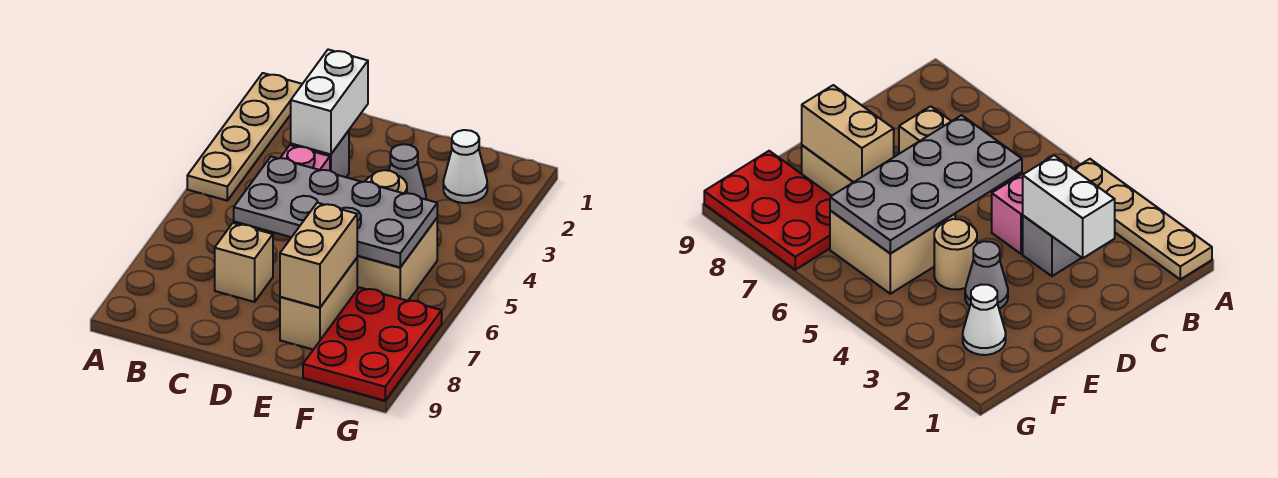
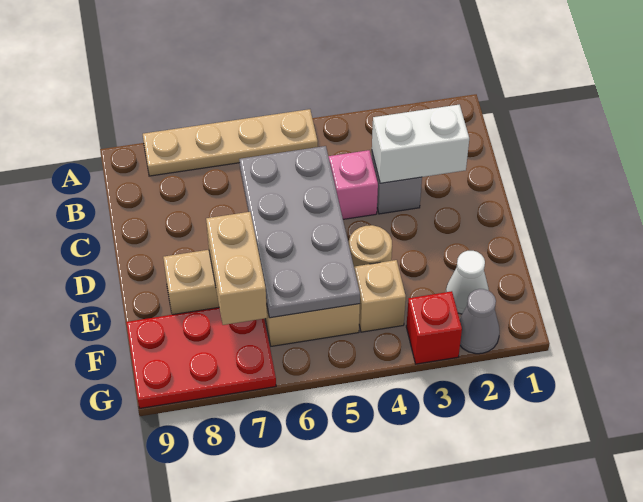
tan plate A1:A4 level 1 -> tan plate A5:A8 level 1
tan brick C7 level 1 -> tan brick F4 level 1
grey cone E3 level 1 -> grey cone G2 level 1
tan brick E7:E8 level 2 -> tan brick E7:F7 level 2
none -> red brick G3 level 1

